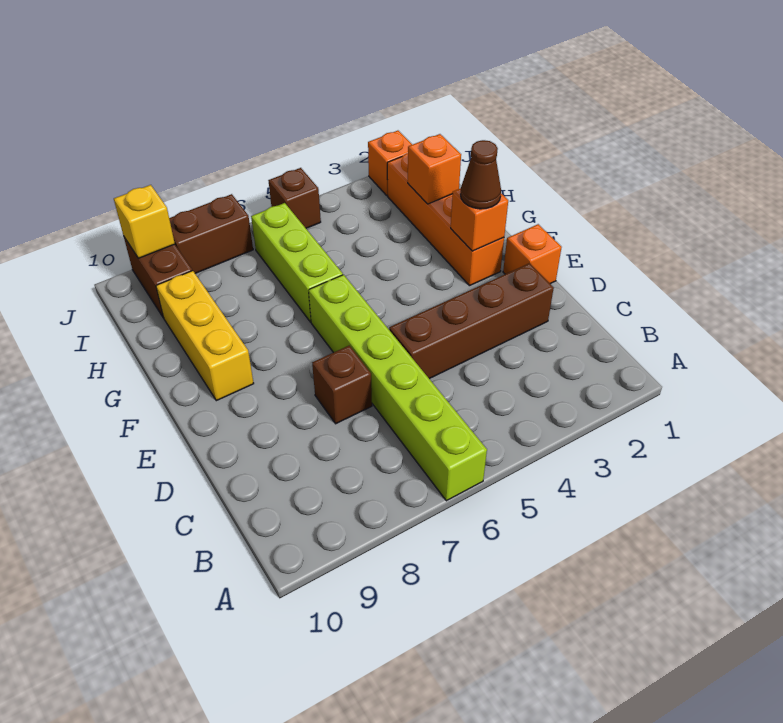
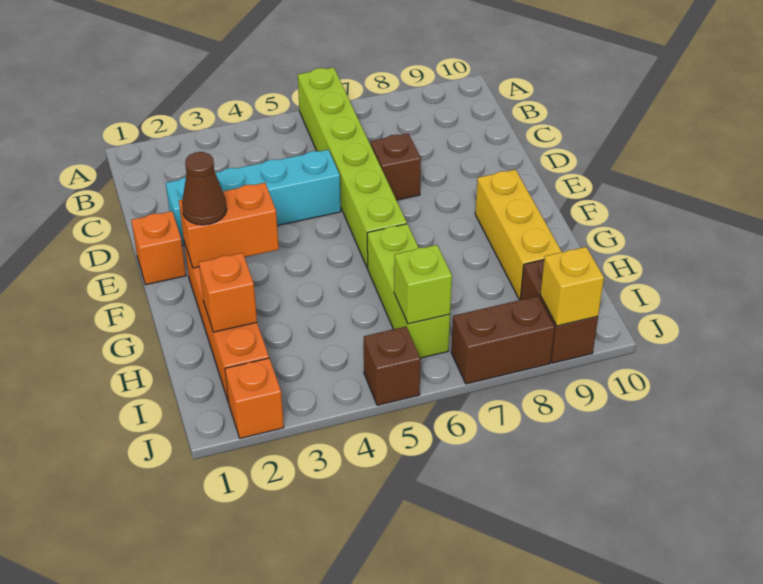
brown brick D2:D5 level 1 -> cyan brick D2:D5 level 1
orange brick F2 level 2 -> orange brick F2:F3 level 2
none -> lime brick I6 level 2

